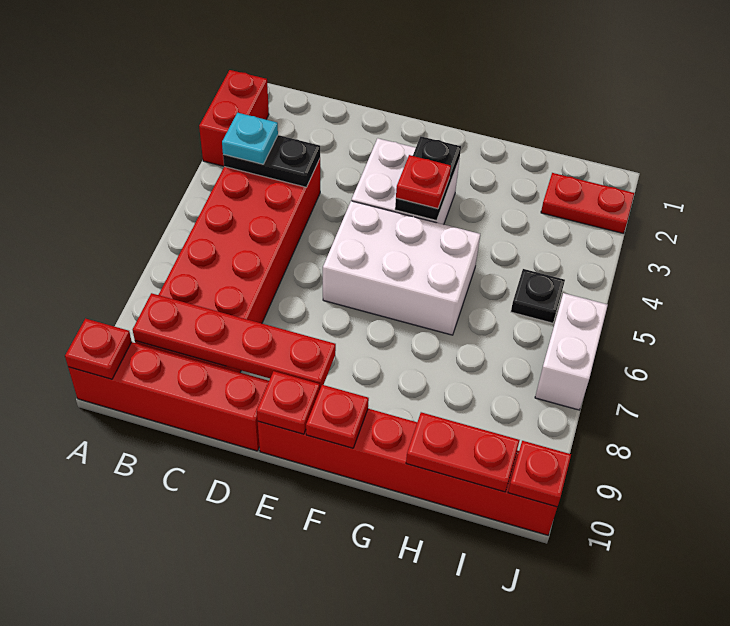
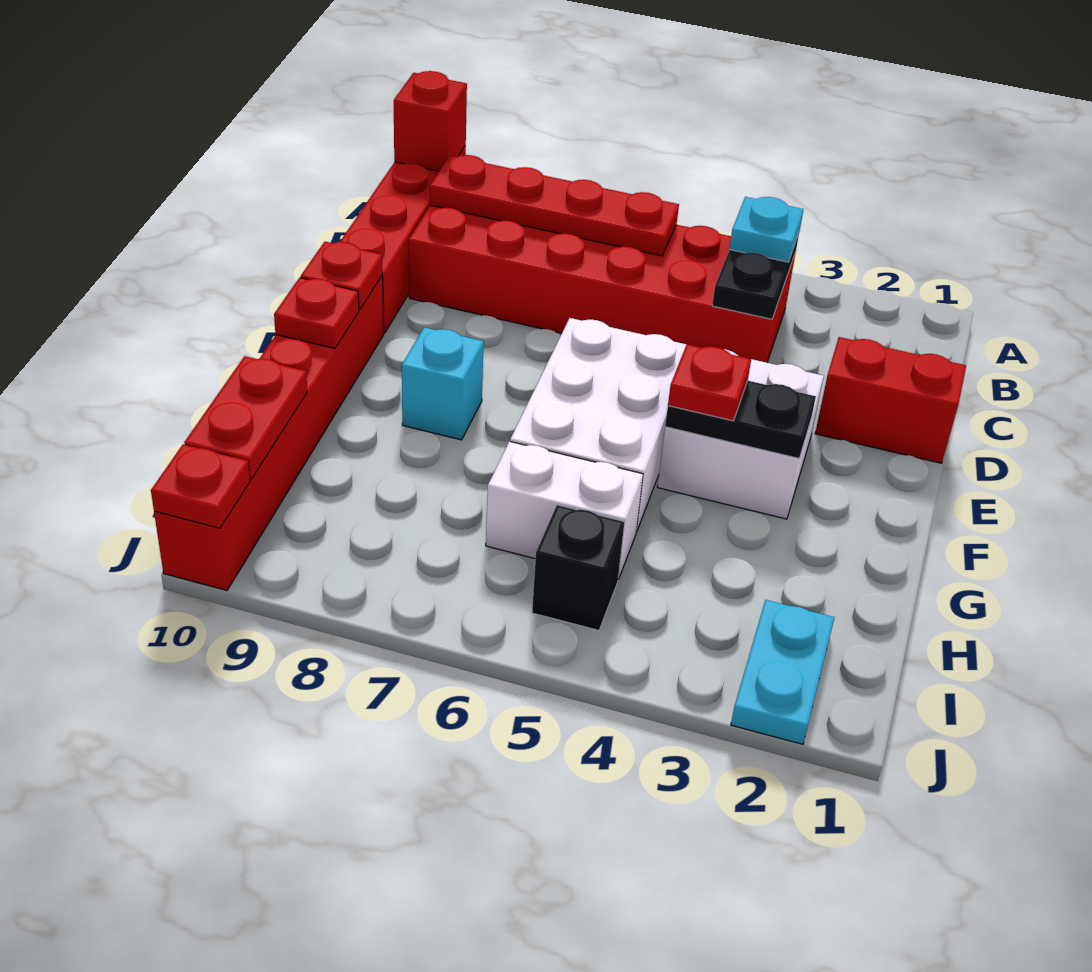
red brick A2:A3 level 1 -> red brick D1:D2 level 1
red plate A10 level 2 -> red brick A10 level 2
red plate B9:E9 level 2 -> red plate B6:B9 level 2
none -> cyan brick F8 level 1
red plate I2:J2 level 1 -> cyan plate I2:J2 level 1
black plate I5 level 1 -> black brick I5 level 1
white brick J6:J7 level 1 -> white brick H5:H6 level 1

